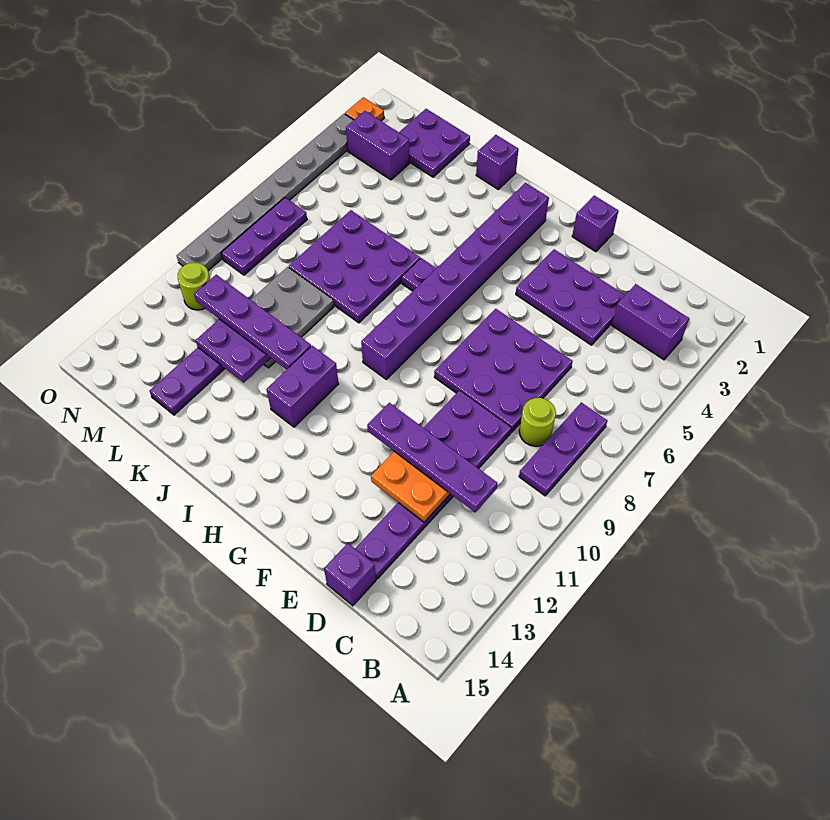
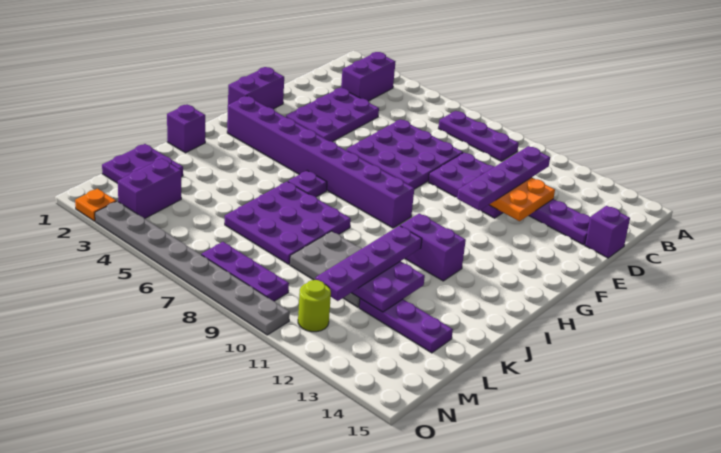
lime round brick C8 level 1 -> none
purple brick F1 level 1 -> purple brick F1:G1 level 1

